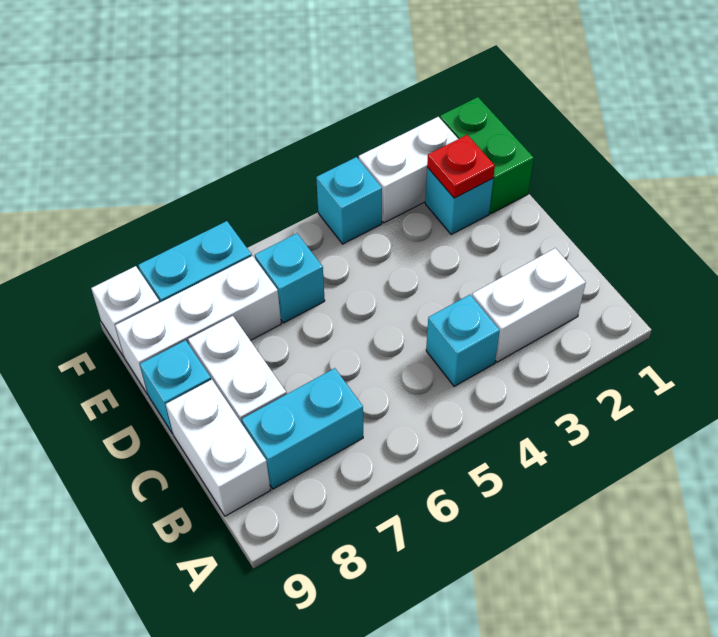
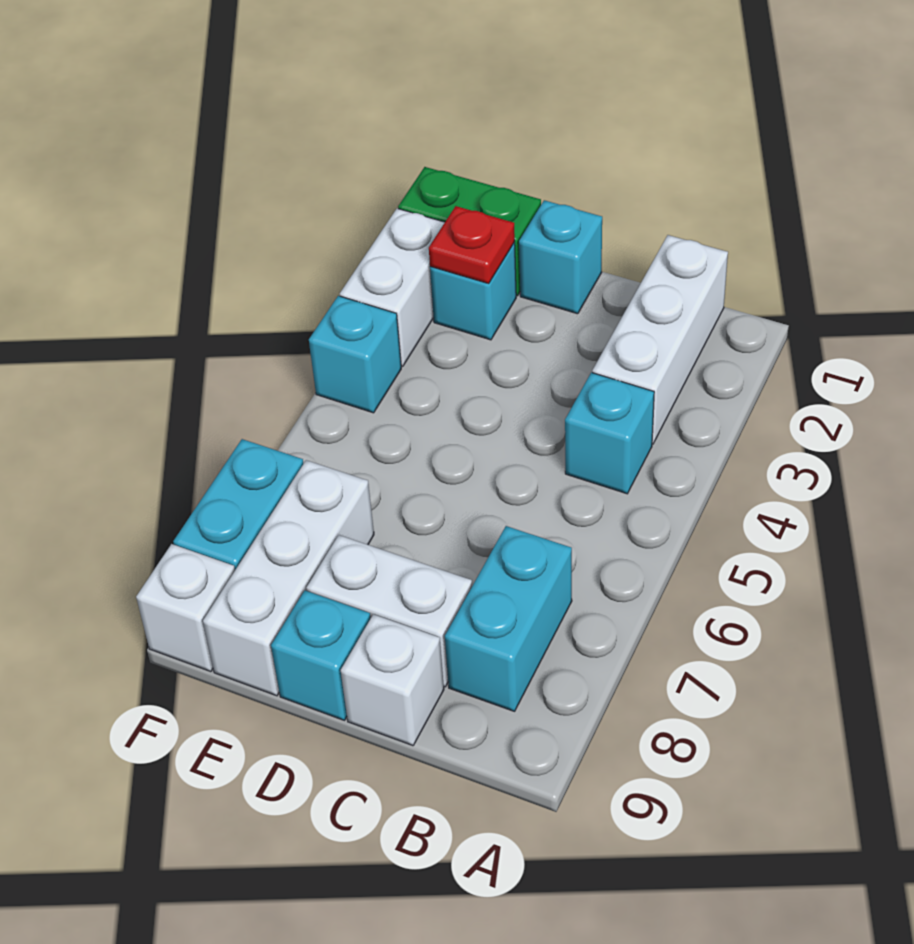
white brick B2:B3 level 1 -> white brick B1:B3 level 1
white brick B9:C9 level 1 -> white brick C9 level 1
cyan brick E6 level 1 -> cyan brick D1 level 1

